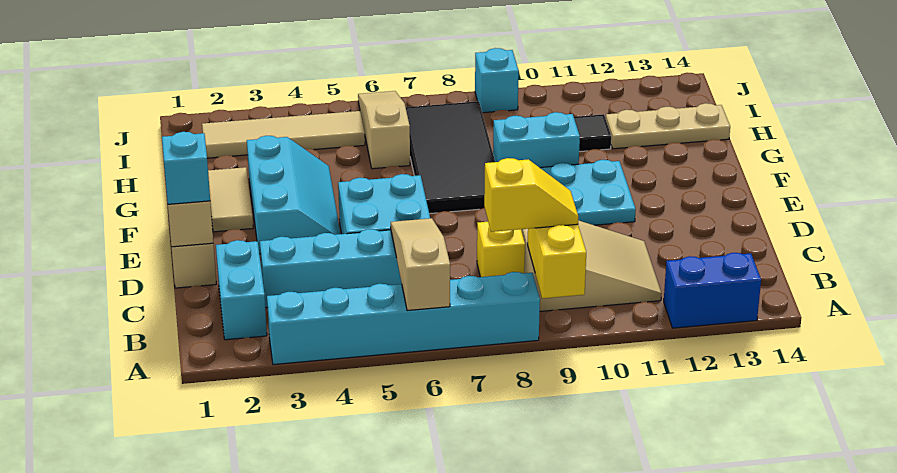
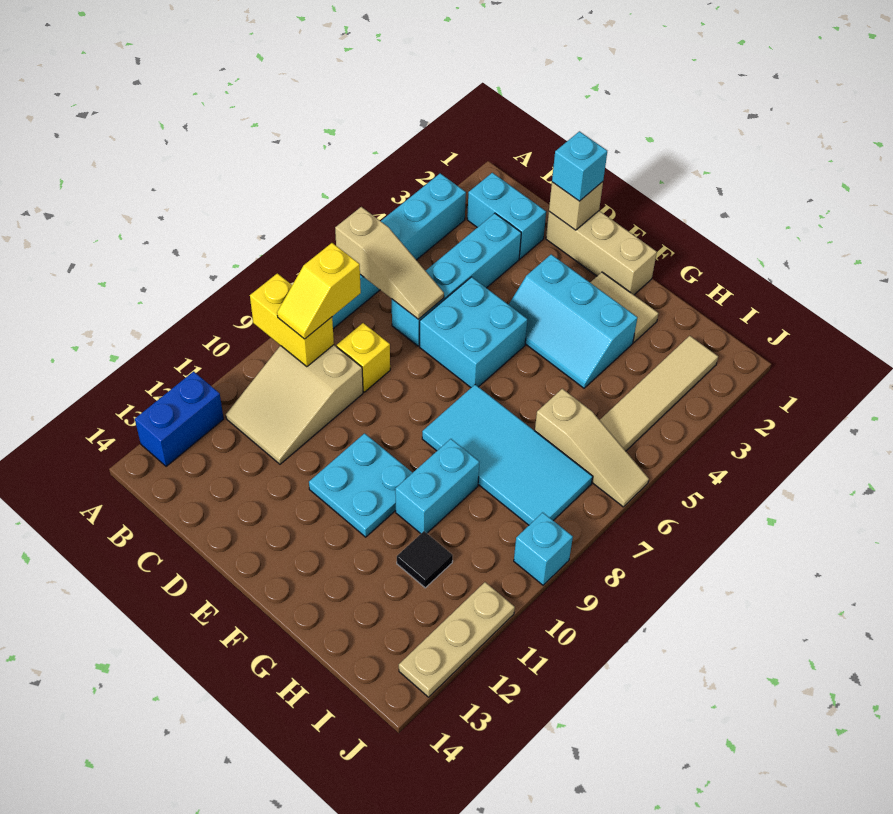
black tile F7:I8 level 1 -> cyan tile F7:I8 level 1
tan plate H12:H14 level 1 -> tan plate J11:J13 level 1

